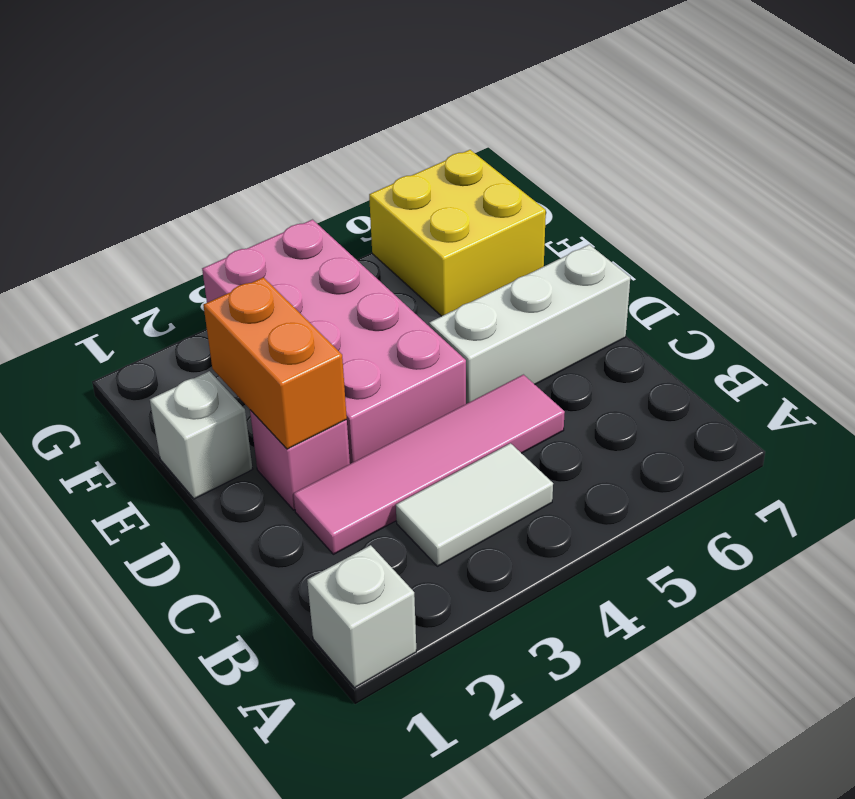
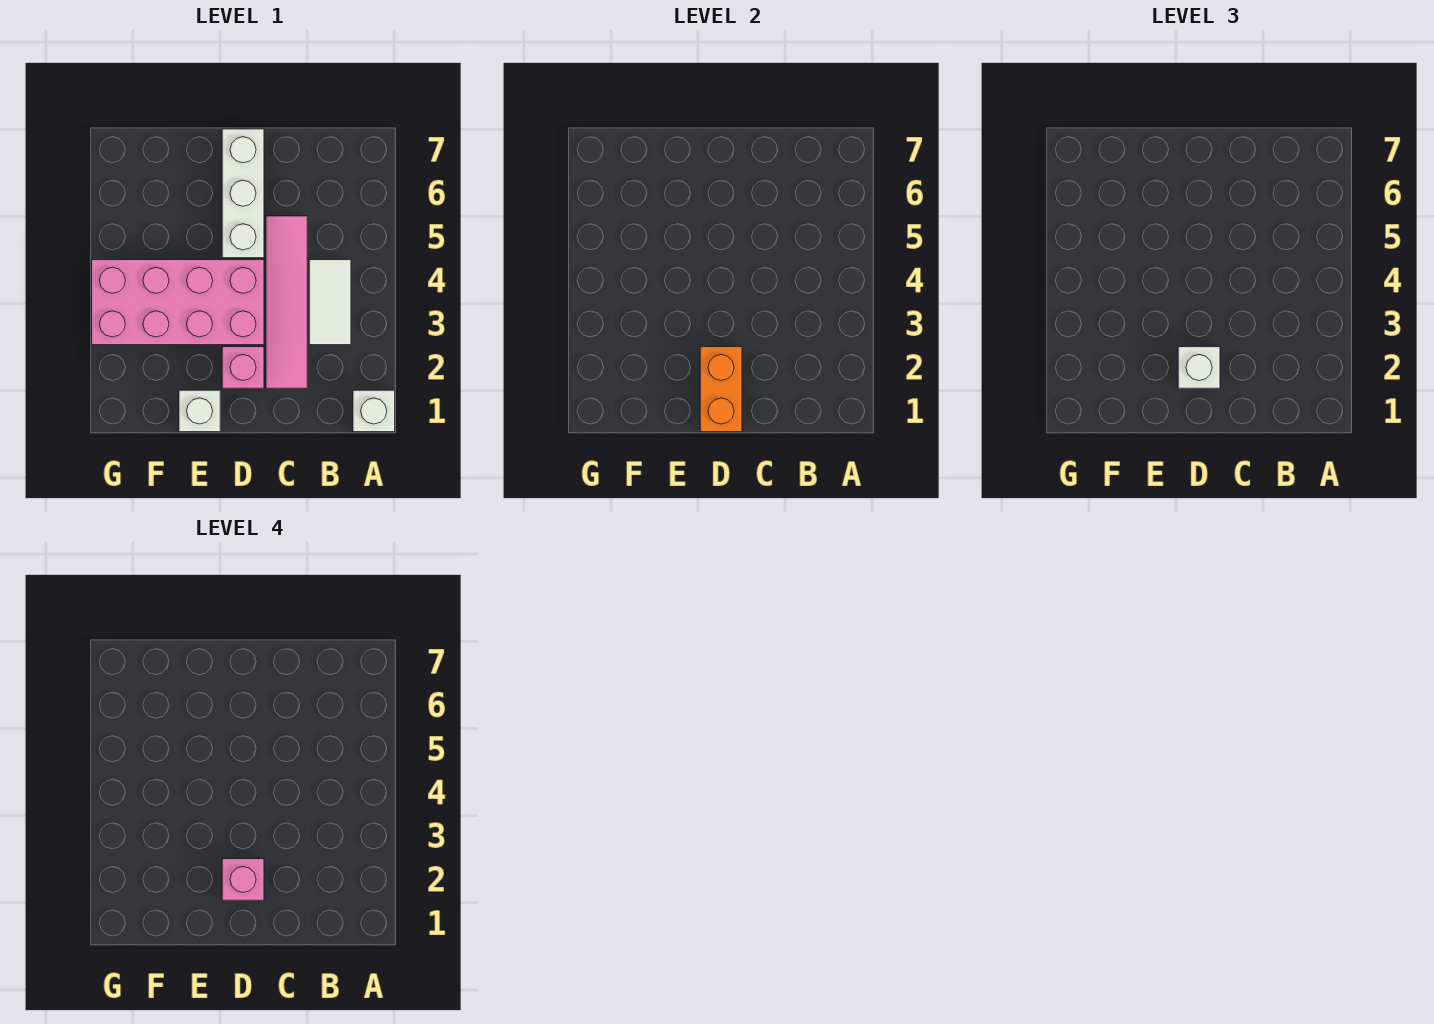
orange brick D2:E2 level 2 -> orange brick D1:D2 level 2
none -> white brick D2 level 3
none -> pink brick D2 level 4
yellow brick F6:G7 level 1 -> none

